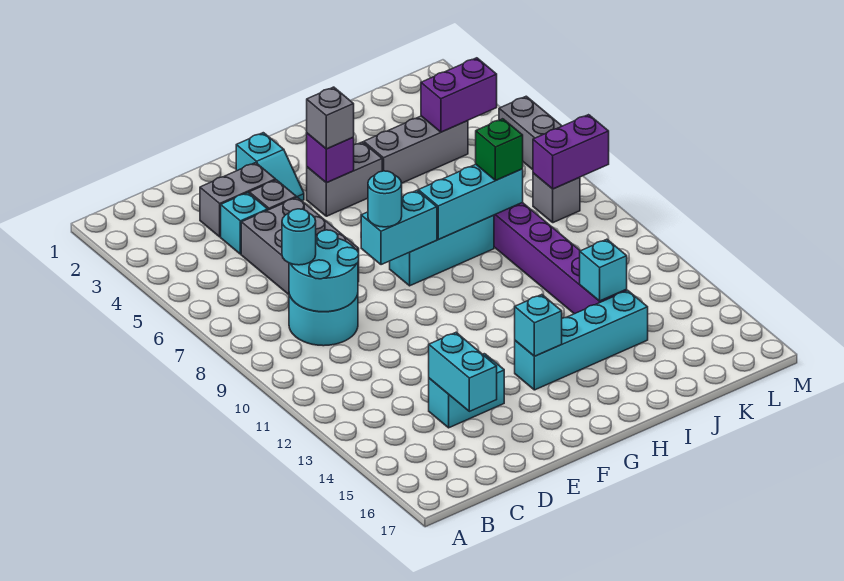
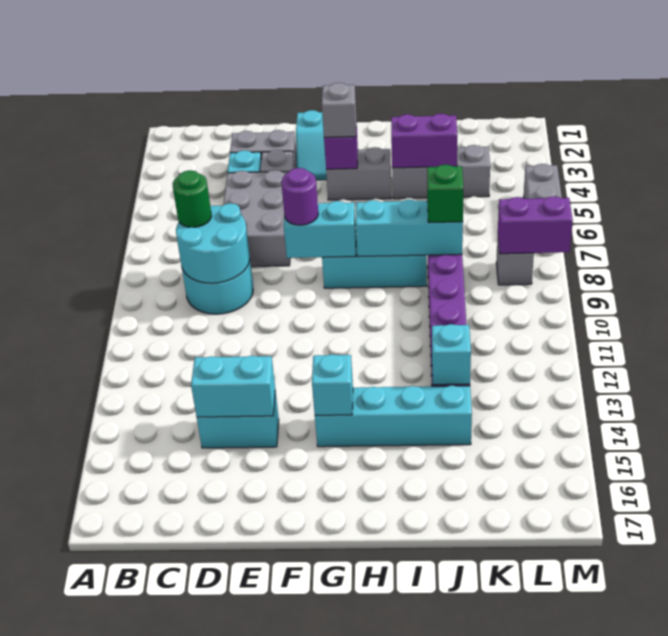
cyan round brick C8 level 3 -> green round brick C8 level 3
cyan brick D14:D15 level 2 -> cyan brick D14:E14 level 2
cyan round brick F8 level 3 -> purple round brick F8 level 3
purple brick K4:L4 level 2 -> purple brick I4:J4 level 2

